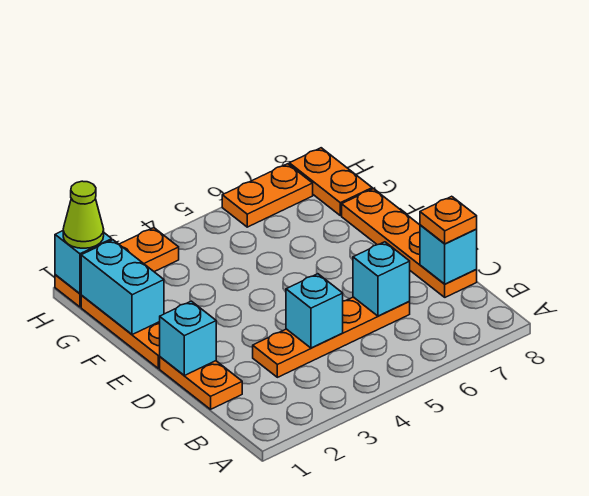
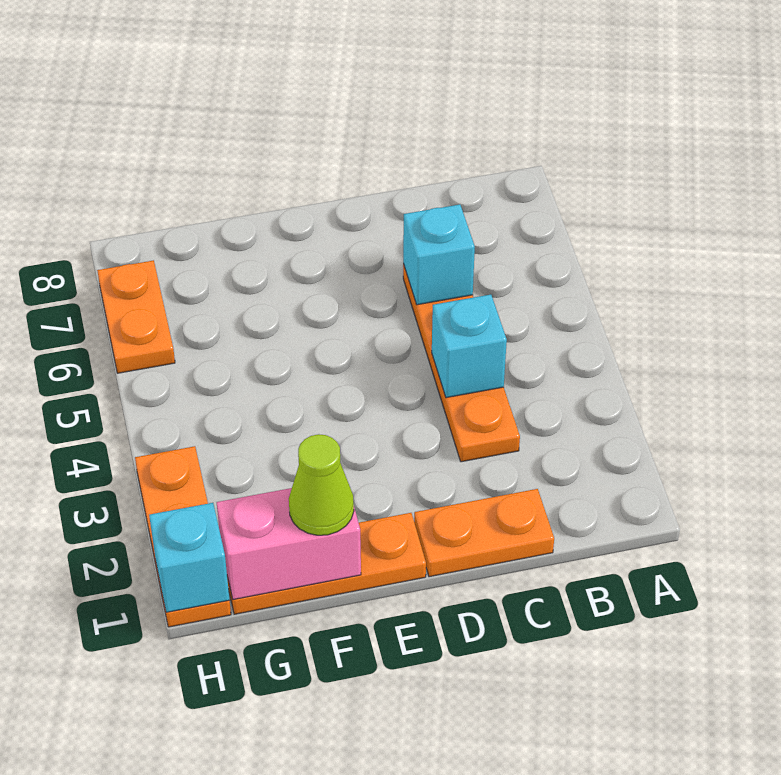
orange plate C8:F8 level 1 -> none
cyan brick C8 level 2 -> none
orange plate C8 level 3 -> none
cyan brick D1 level 2 -> none
cyan brick F1:G1 level 2 -> pink brick F1:G1 level 2
orange plate G8:H8 level 1 -> none
lime cone H1 level 3 -> lime cone F1 level 3

